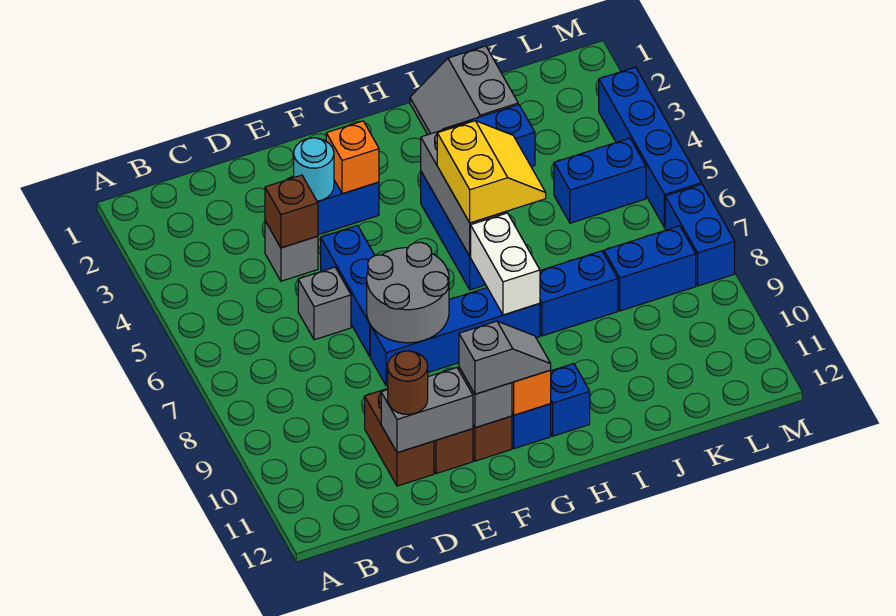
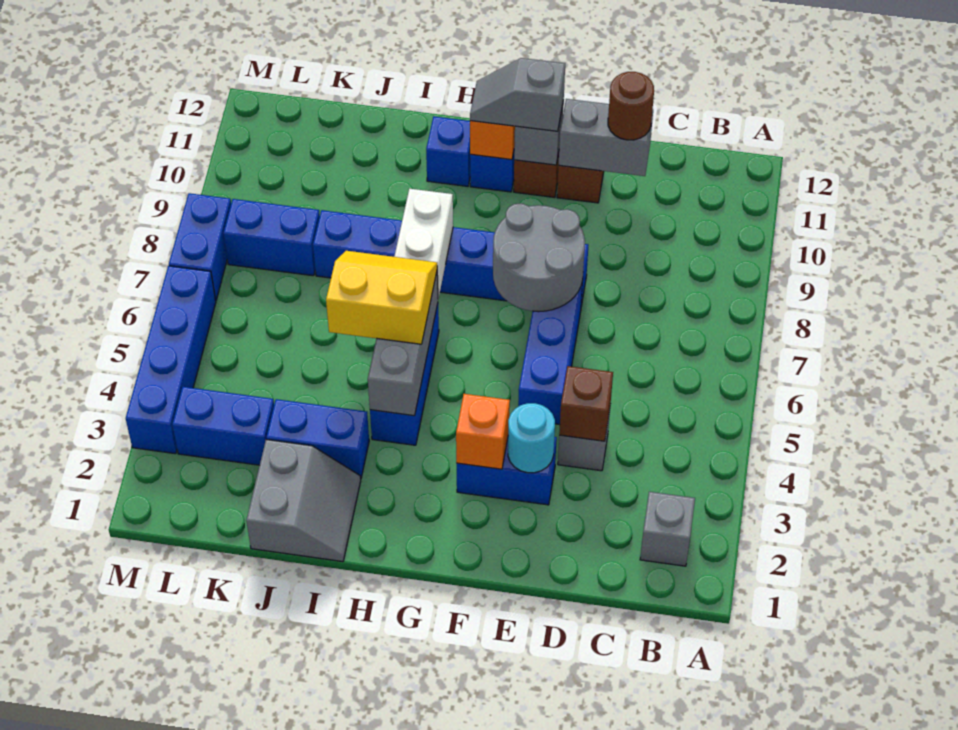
grey brick D6 level 1 -> grey brick B2 level 1
brown brick D10:D11 level 1 -> none
yellow slope H5:I6 level 3 top H -> yellow slope H5:I6 level 3 top 5
blue brick K5:L5 level 1 -> blue brick K3:L3 level 1

